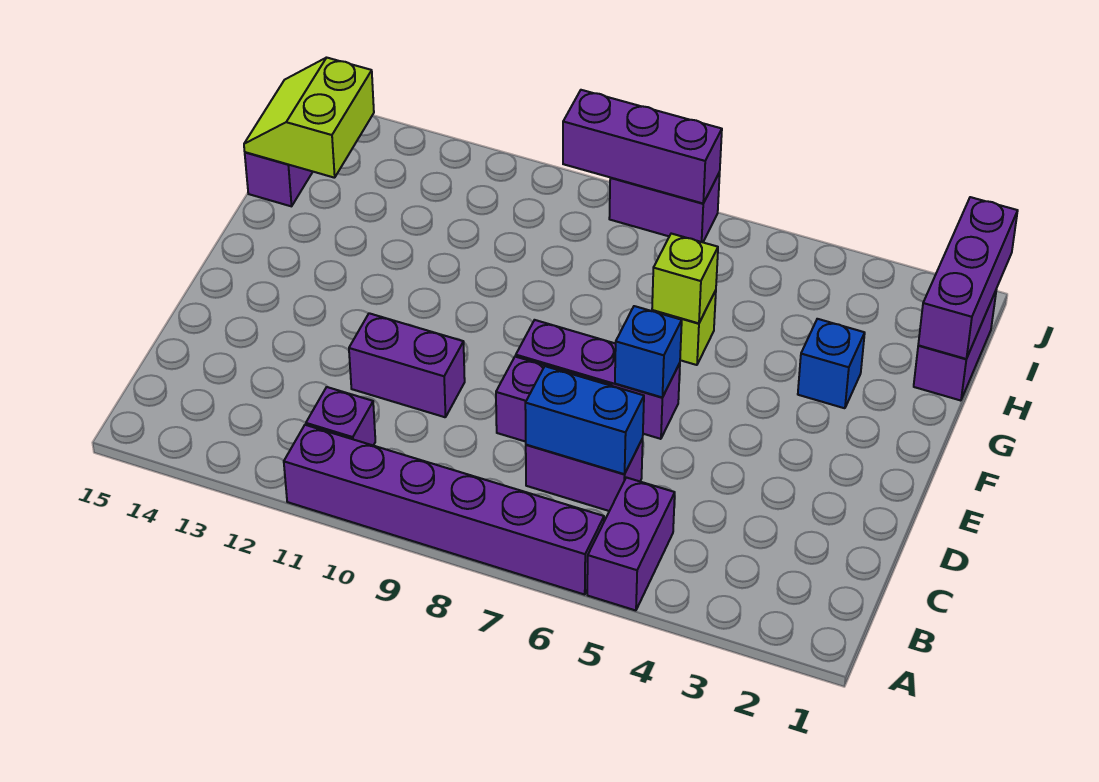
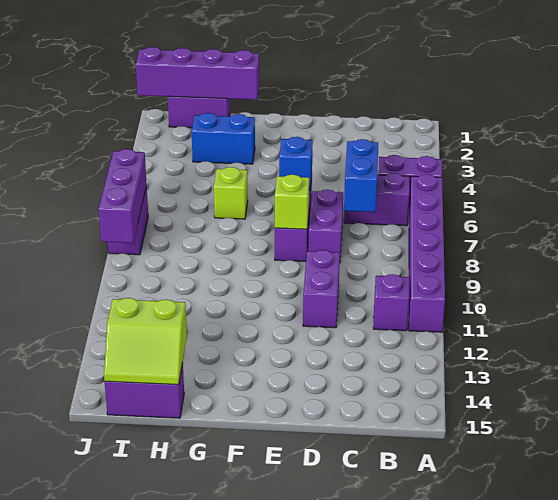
purple brick C6:C7 level 1 -> purple brick B6:C6 level 1
blue brick G3 level 1 -> blue brick G3:H3 level 1
lime brick G6 level 2 -> lime brick E8 level 2
purple brick H1:J1 level 2 -> purple brick G1:J1 level 2

